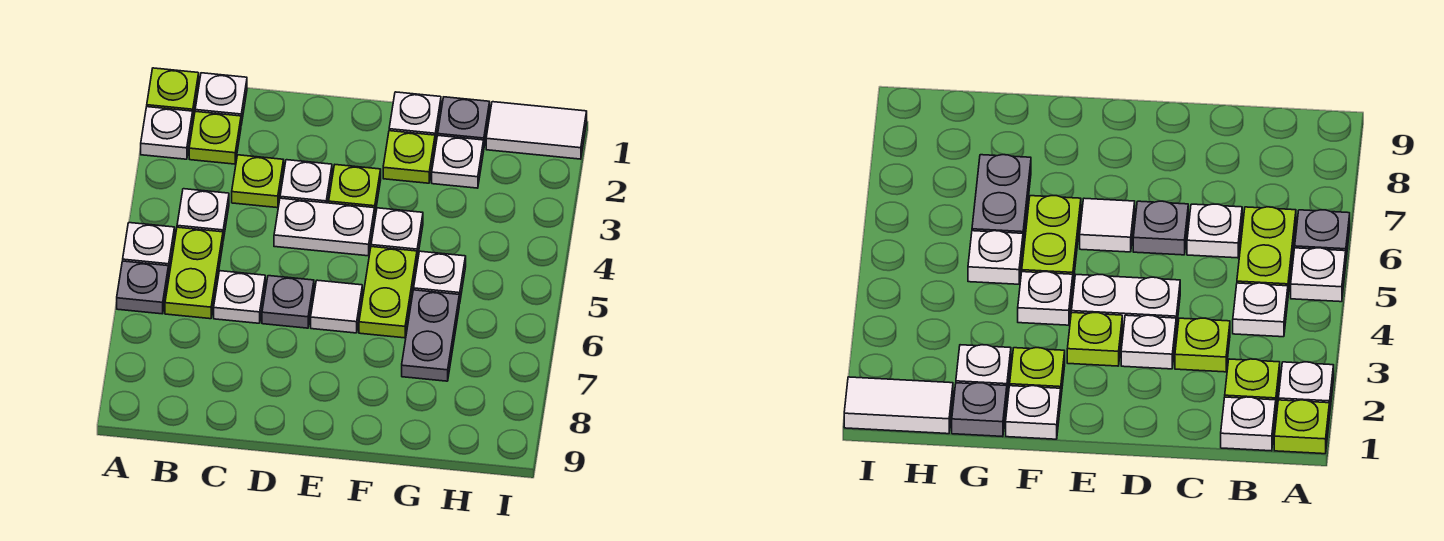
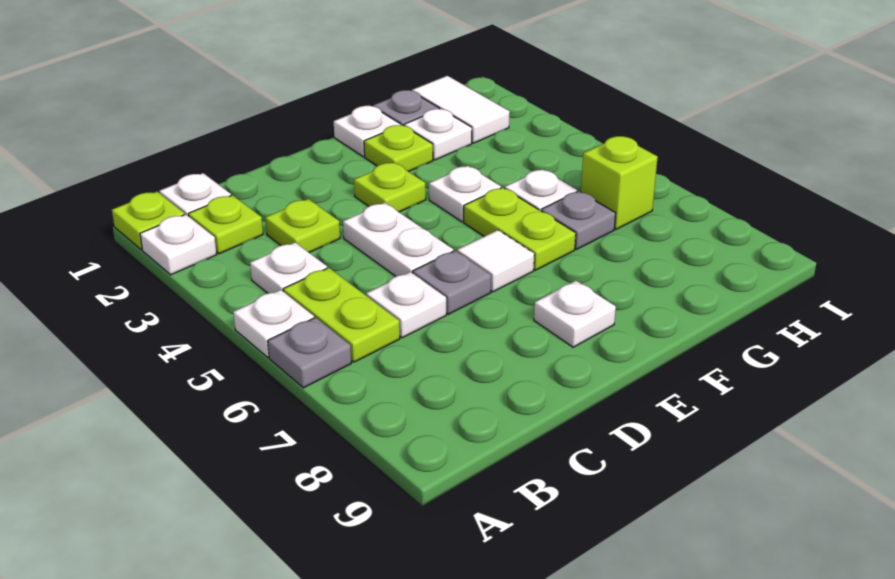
white plate D3 level 1 -> white plate E8 level 1
white plate D4:E4 level 1 -> white plate D4:D5 level 1
grey plate G6:G7 level 1 -> grey plate G6 level 1
white tile H1:I1 level 1 -> white tile H1:H2 level 1
none -> lime brick H6 level 1

